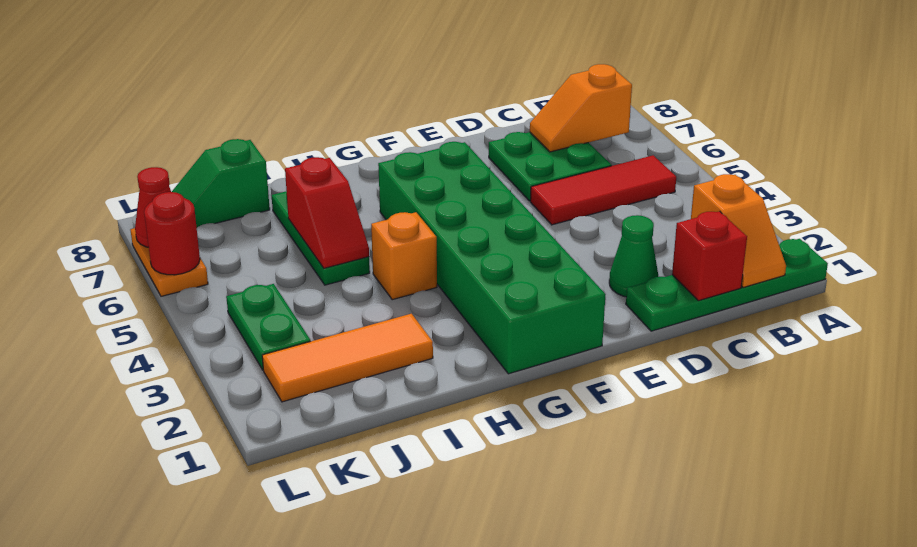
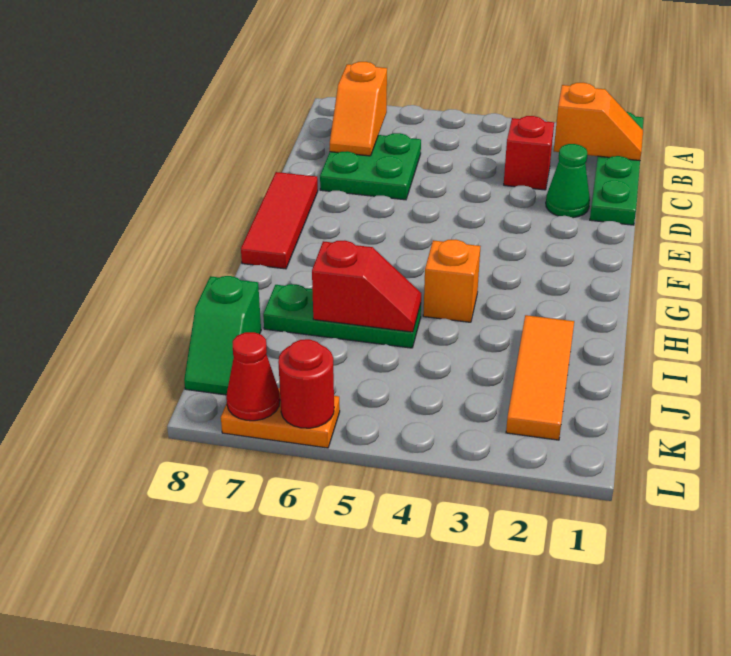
red tile B5:D5 level 1 -> red tile E8:G8 level 1
red brick C1 level 2 -> red brick C3 level 1
green brick F1:G6 level 1 -> none
green plate K3:K4 level 1 -> none

